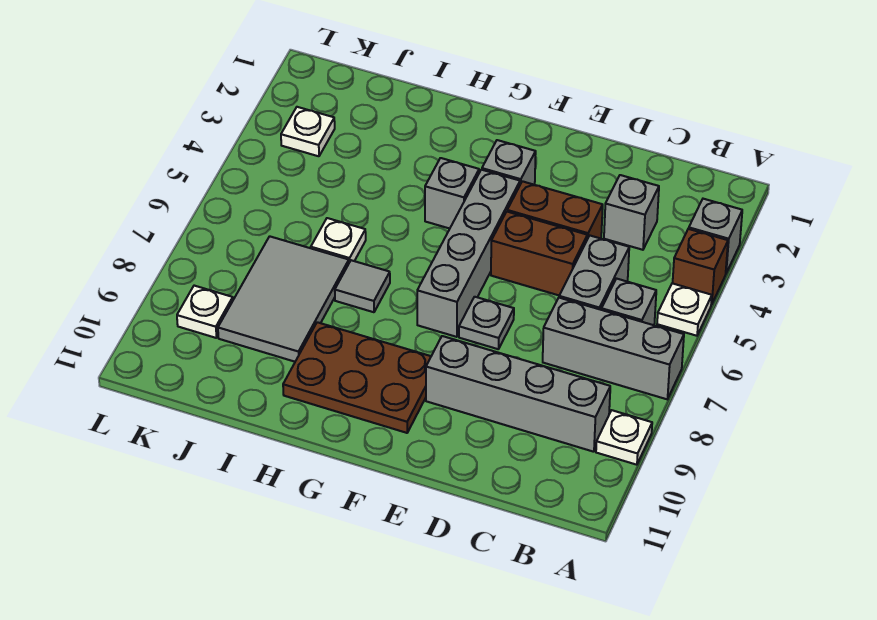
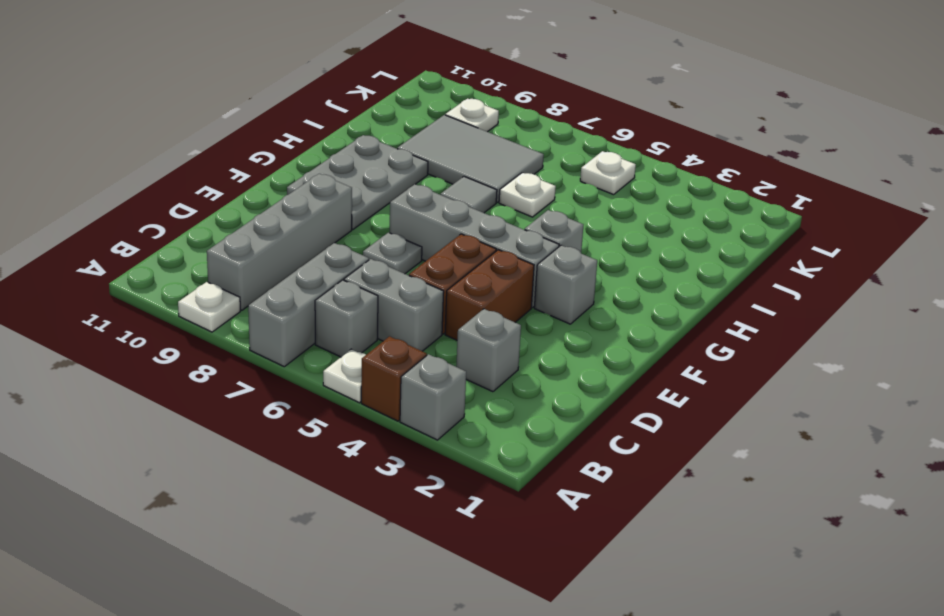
brown plate F9:H10 level 1 -> grey plate F9:H10 level 1
white plate K3 level 1 -> white plate K5 level 1

